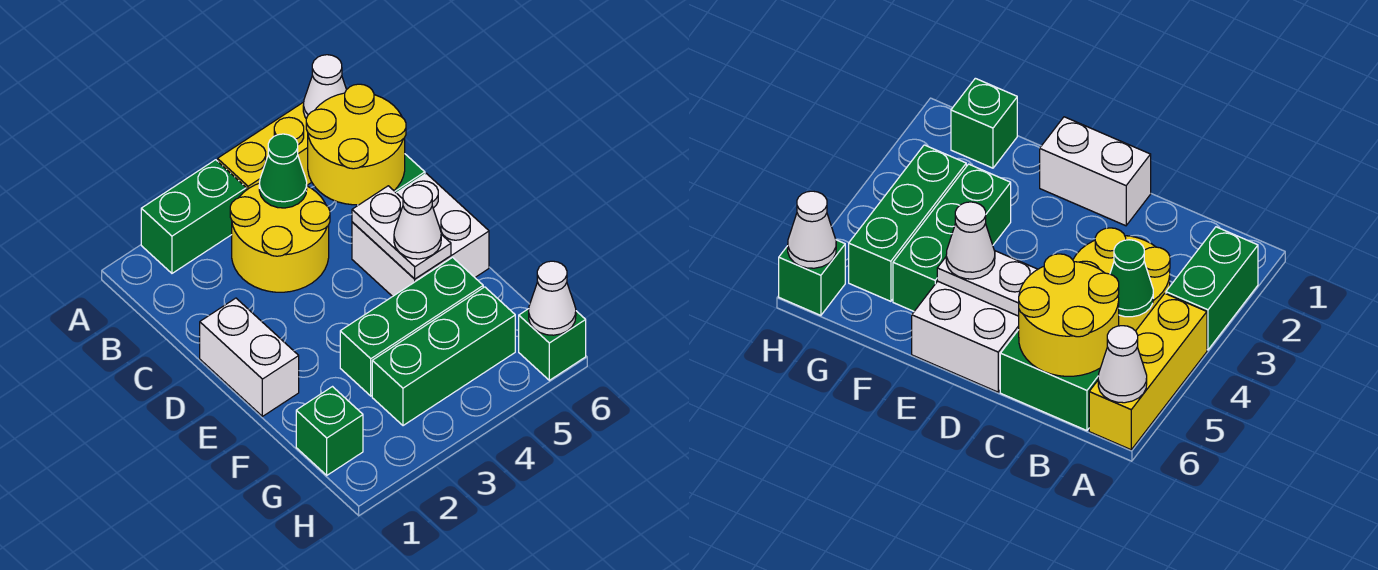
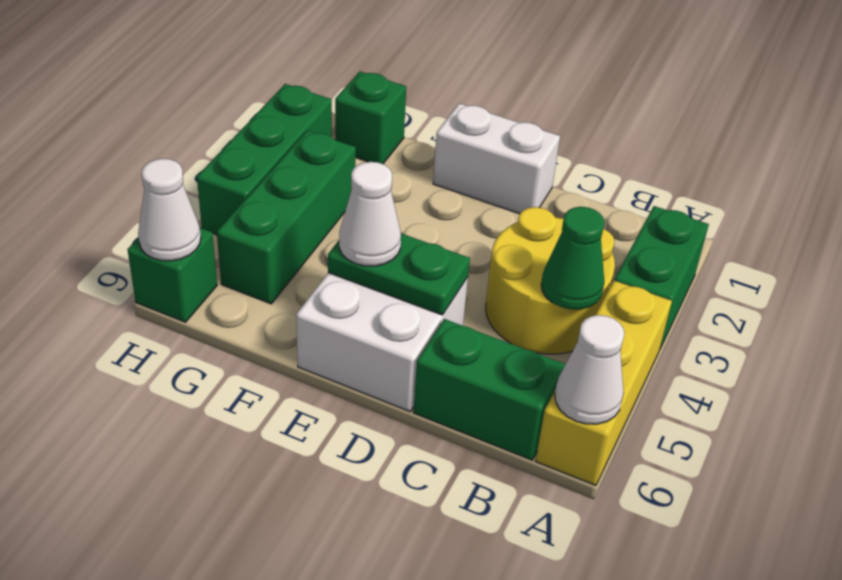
yellow round brick B5:C6 level 2 -> none
white plate D5:E5 level 2 -> green plate D5:E5 level 2
green brick F3:F5 level 1 -> green brick H2:H4 level 1

